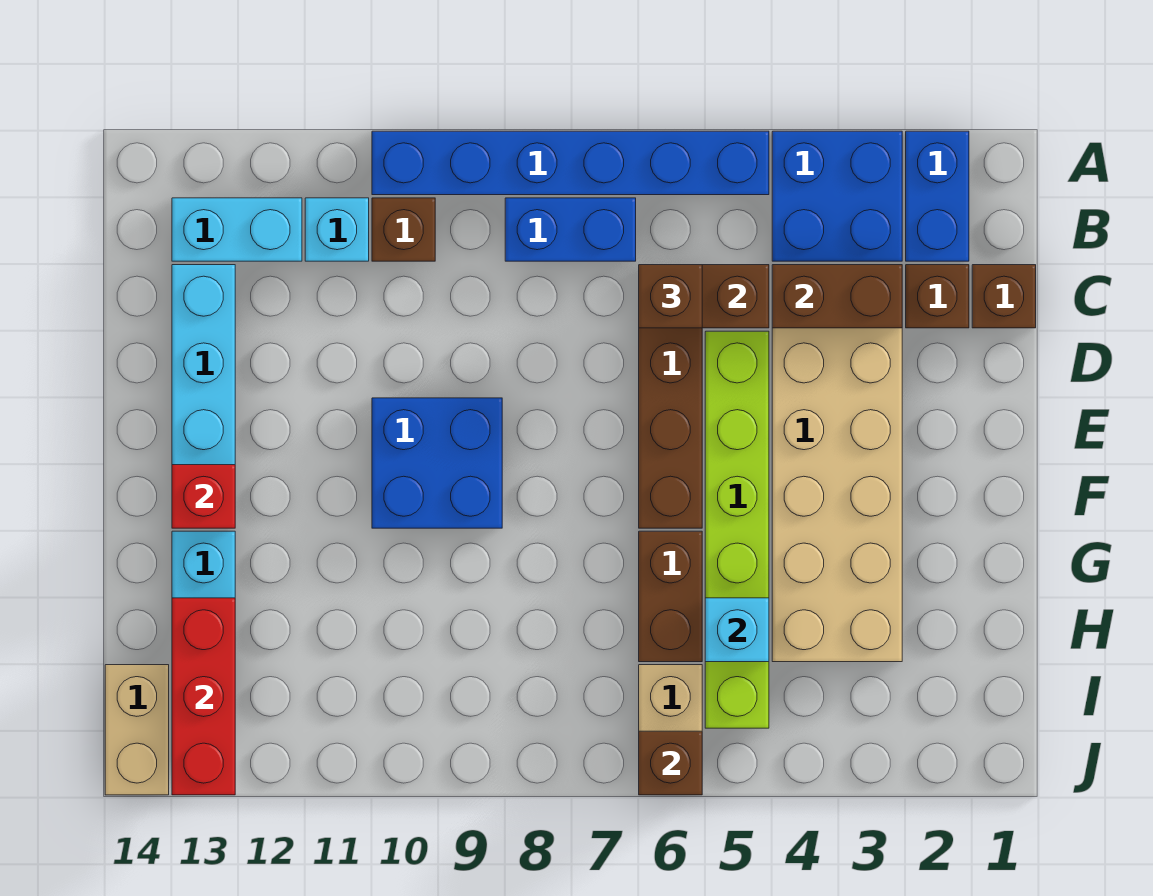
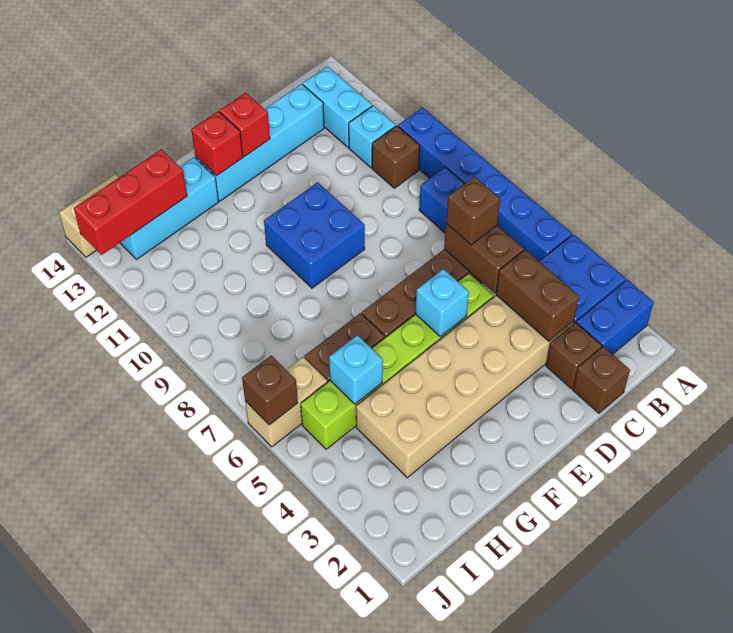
none -> cyan brick E5 level 2
none -> red brick E13 level 2

